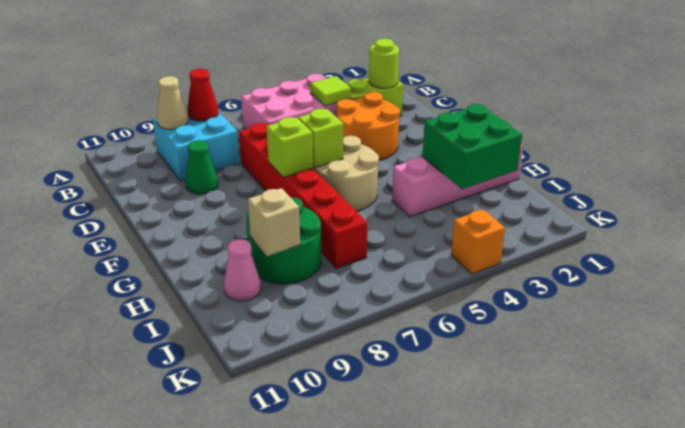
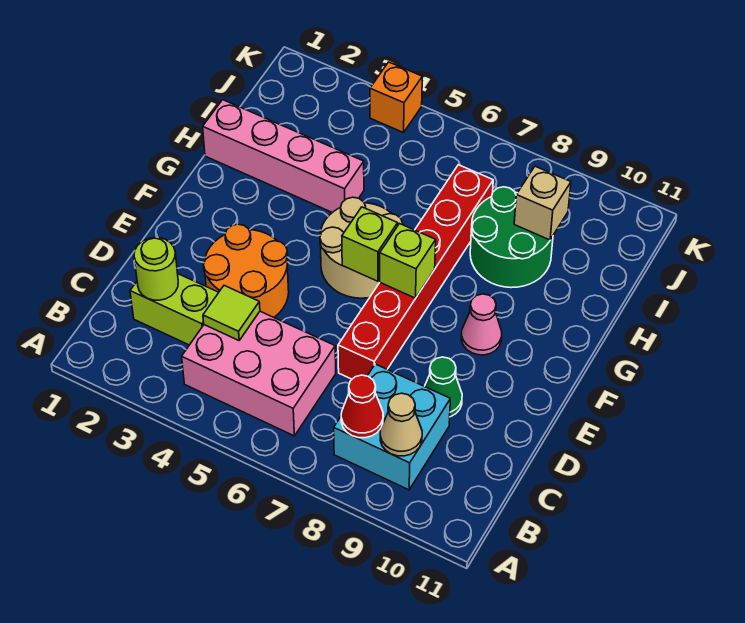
green brick H2:I3 level 2 -> none
pink cone I10 level 1 -> pink cone F9 level 1

